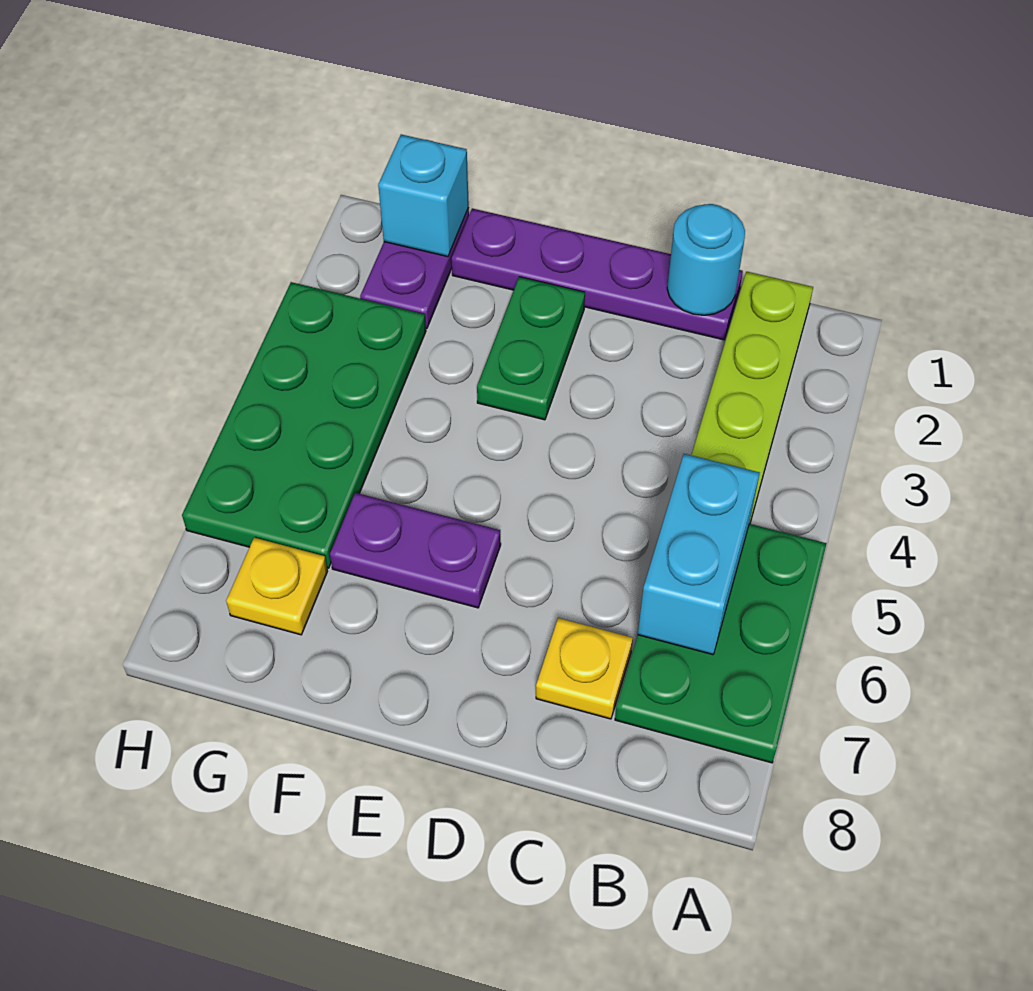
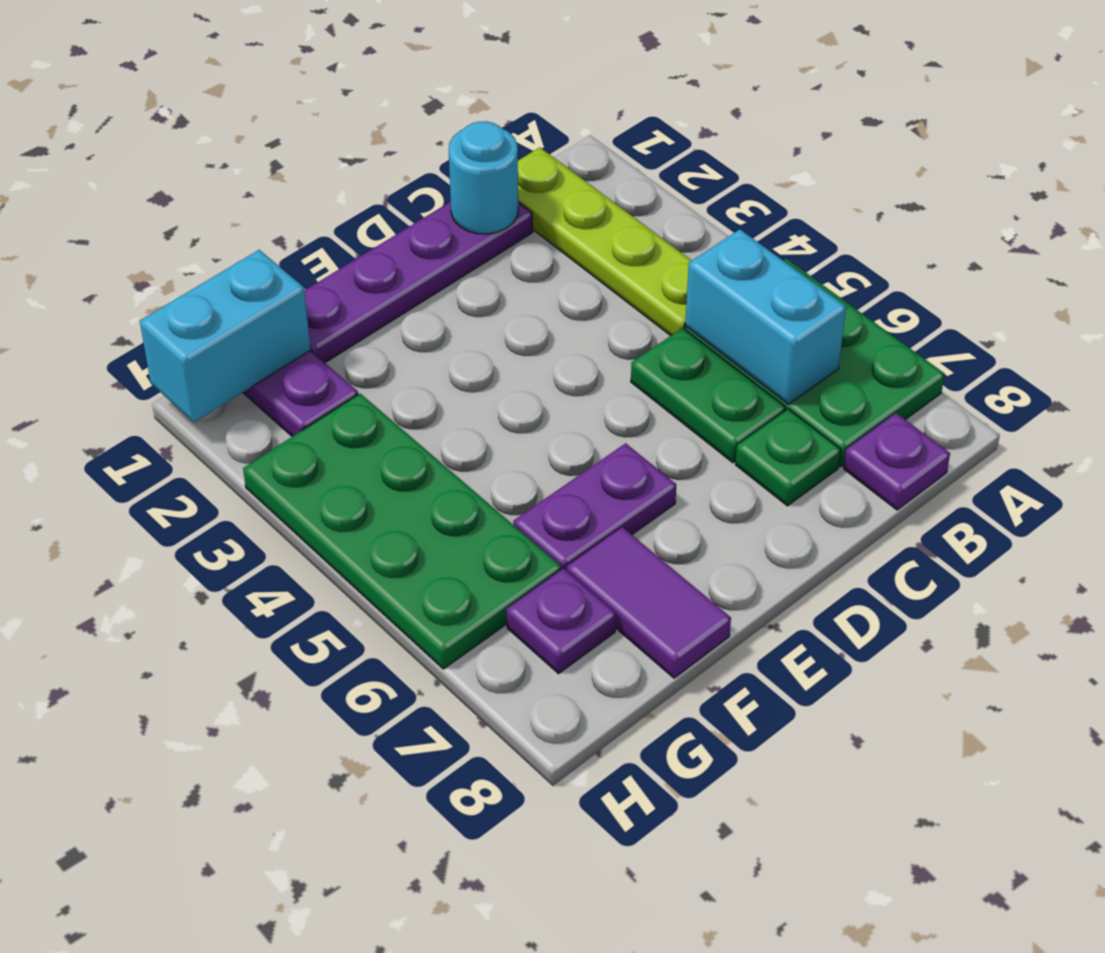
none -> purple plate B8 level 1
yellow plate C7 level 1 -> green plate C7 level 1
green plate E2:E3 level 1 -> green plate C5:C6 level 1
none -> purple tile F7:F8 level 1
cyan brick G1 level 2 -> cyan brick G1:H1 level 2
yellow plate G7 level 1 -> purple plate G7 level 1

